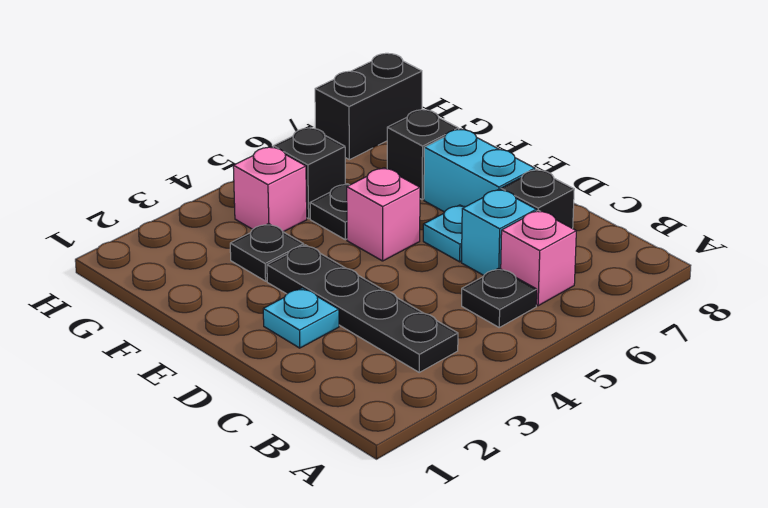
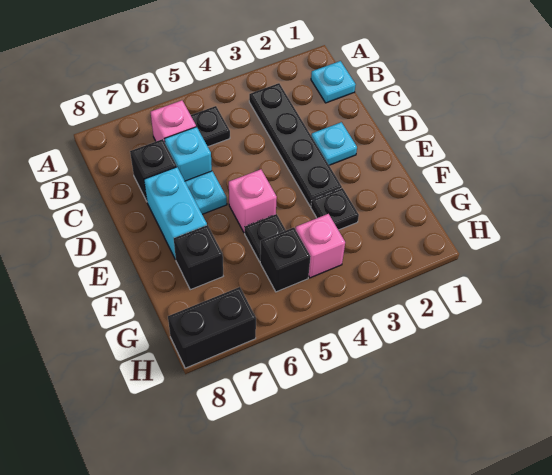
none -> cyan plate B1 level 1

